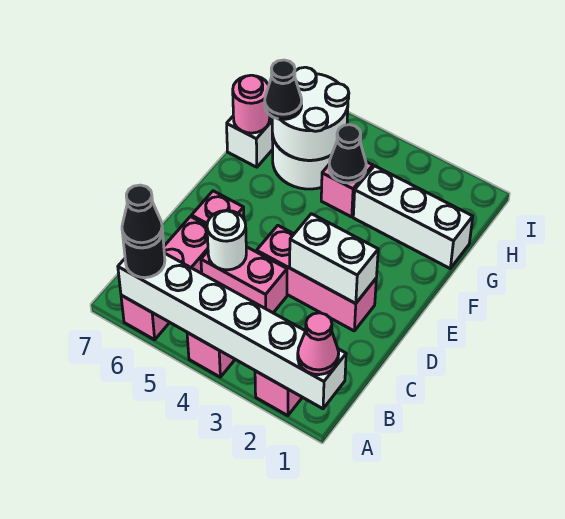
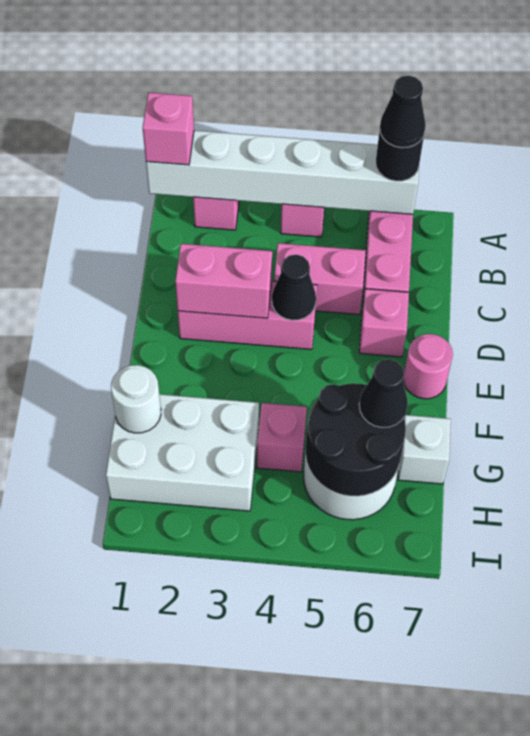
pink cone A1 level 3 -> pink brick A1 level 3
white round brick C5 level 2 -> white round brick G1 level 2
white brick D2:D3 level 2 -> pink brick D2:D3 level 2
white brick G1:G3 level 1 -> white brick G1:H3 level 1
black cone G4 level 2 -> black cone D4 level 2
white round brick G5:H6 level 2 -> black round brick G5:H6 level 2
pink round brick G7 level 2 -> pink round brick E7 level 1

